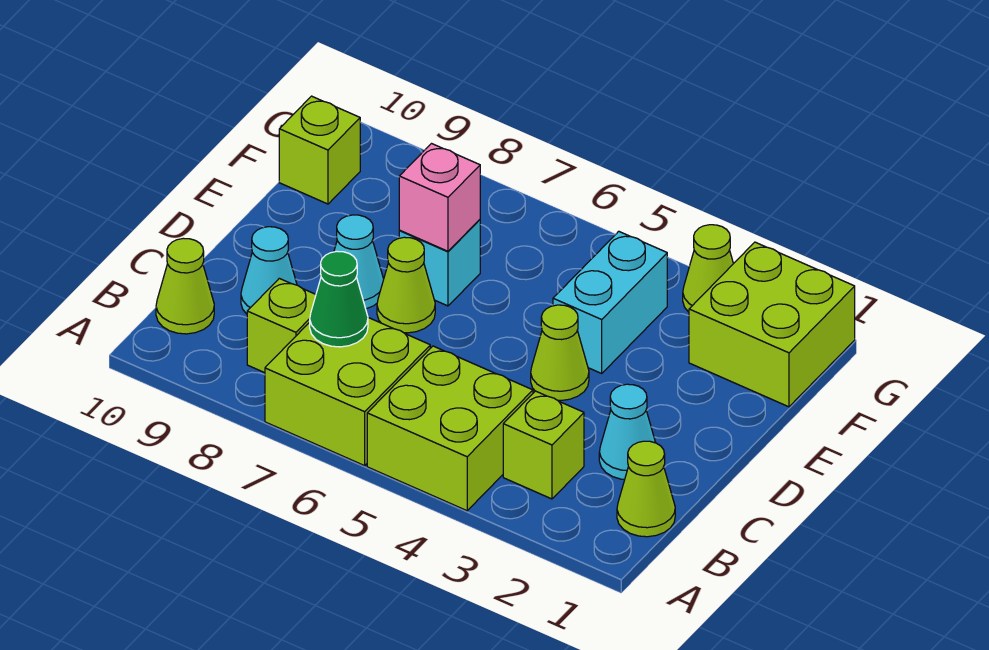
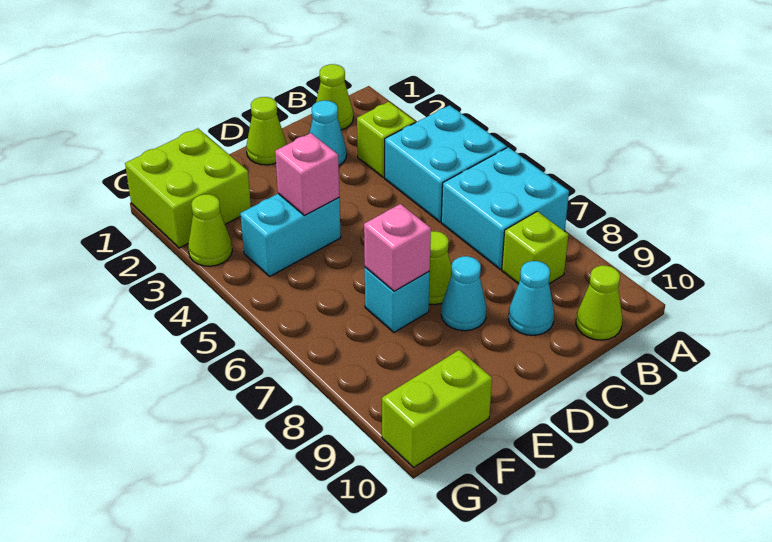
lime brick A4:B5 level 1 -> cyan brick A4:B5 level 1
lime brick A6:B7 level 1 -> cyan brick A6:B7 level 1
green cone B7 level 2 -> none
lime cone D4 level 1 -> lime cone D1 level 1
none -> pink brick E4 level 2
lime brick F10 level 1 -> lime brick F10:G10 level 1

